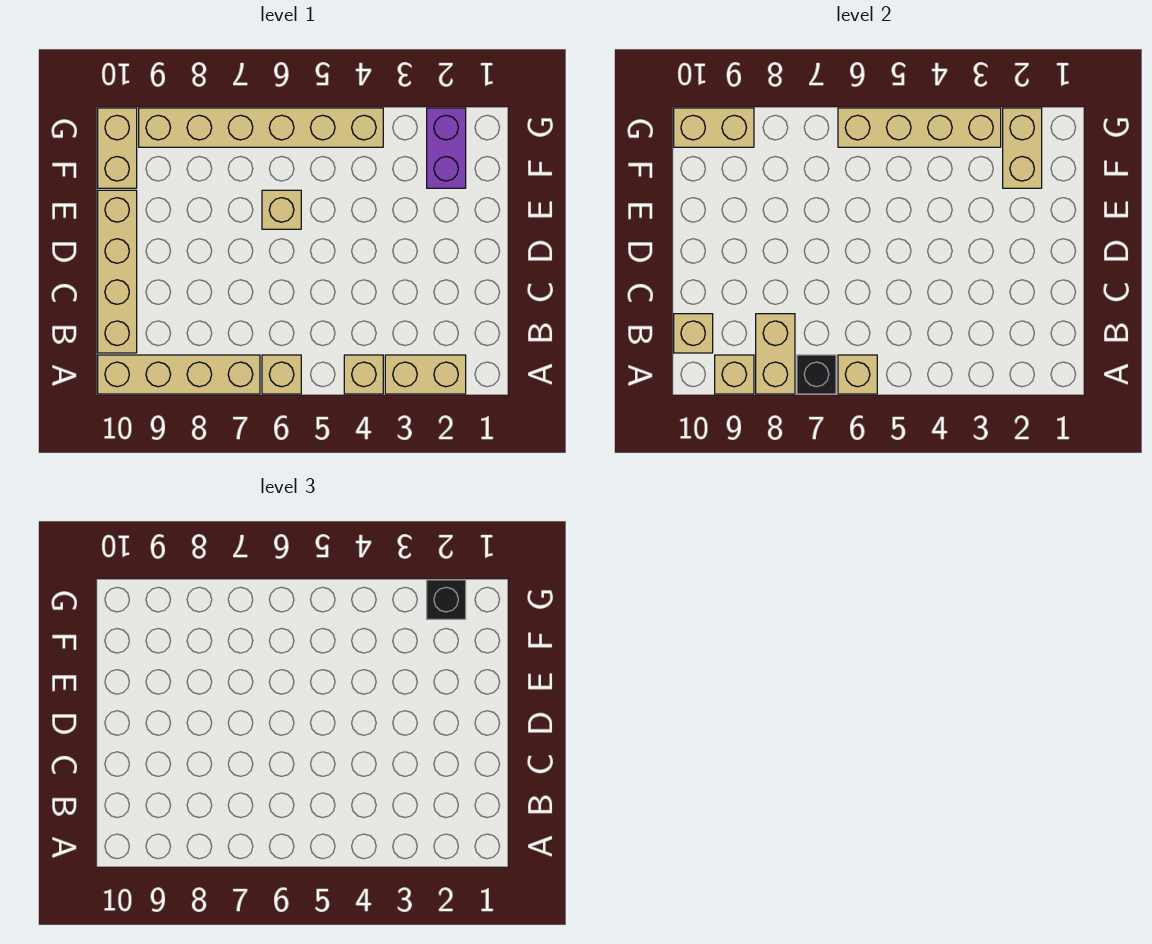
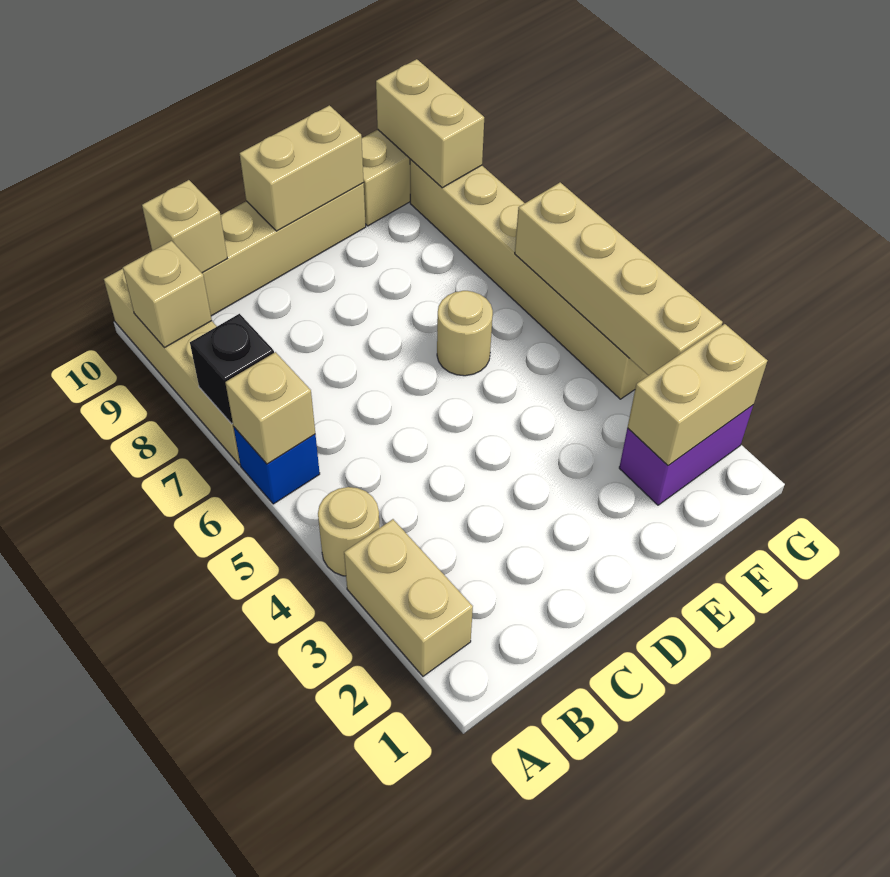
tan brick A4 level 1 -> tan round brick A4 level 1
tan brick A6 level 1 -> blue brick A6 level 1
tan brick A8:B8 level 2 -> tan brick D10:E10 level 2
tan brick E6 level 1 -> tan round brick E6 level 1
black brick G2 level 3 -> none

